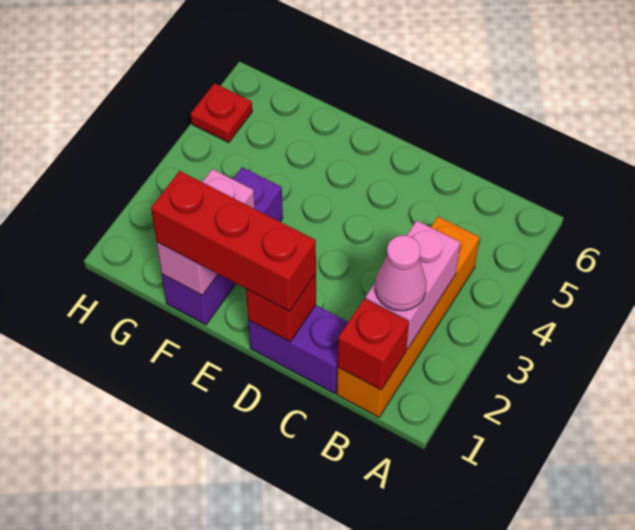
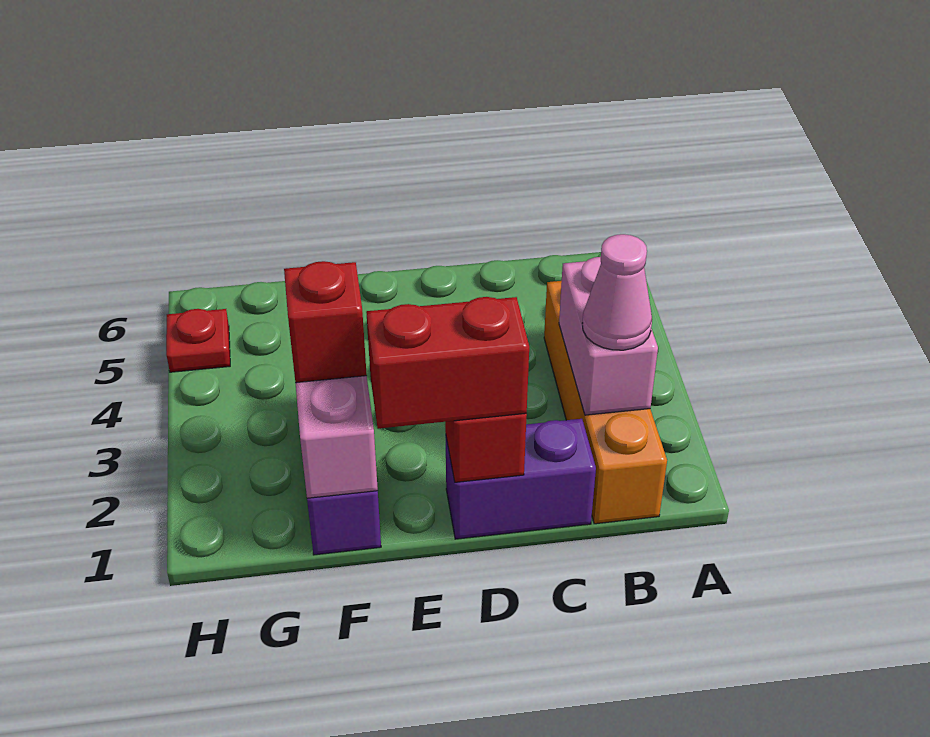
red brick B1 level 2 -> red brick F2 level 3
red brick D1:F1 level 3 -> red brick D1:E1 level 3

